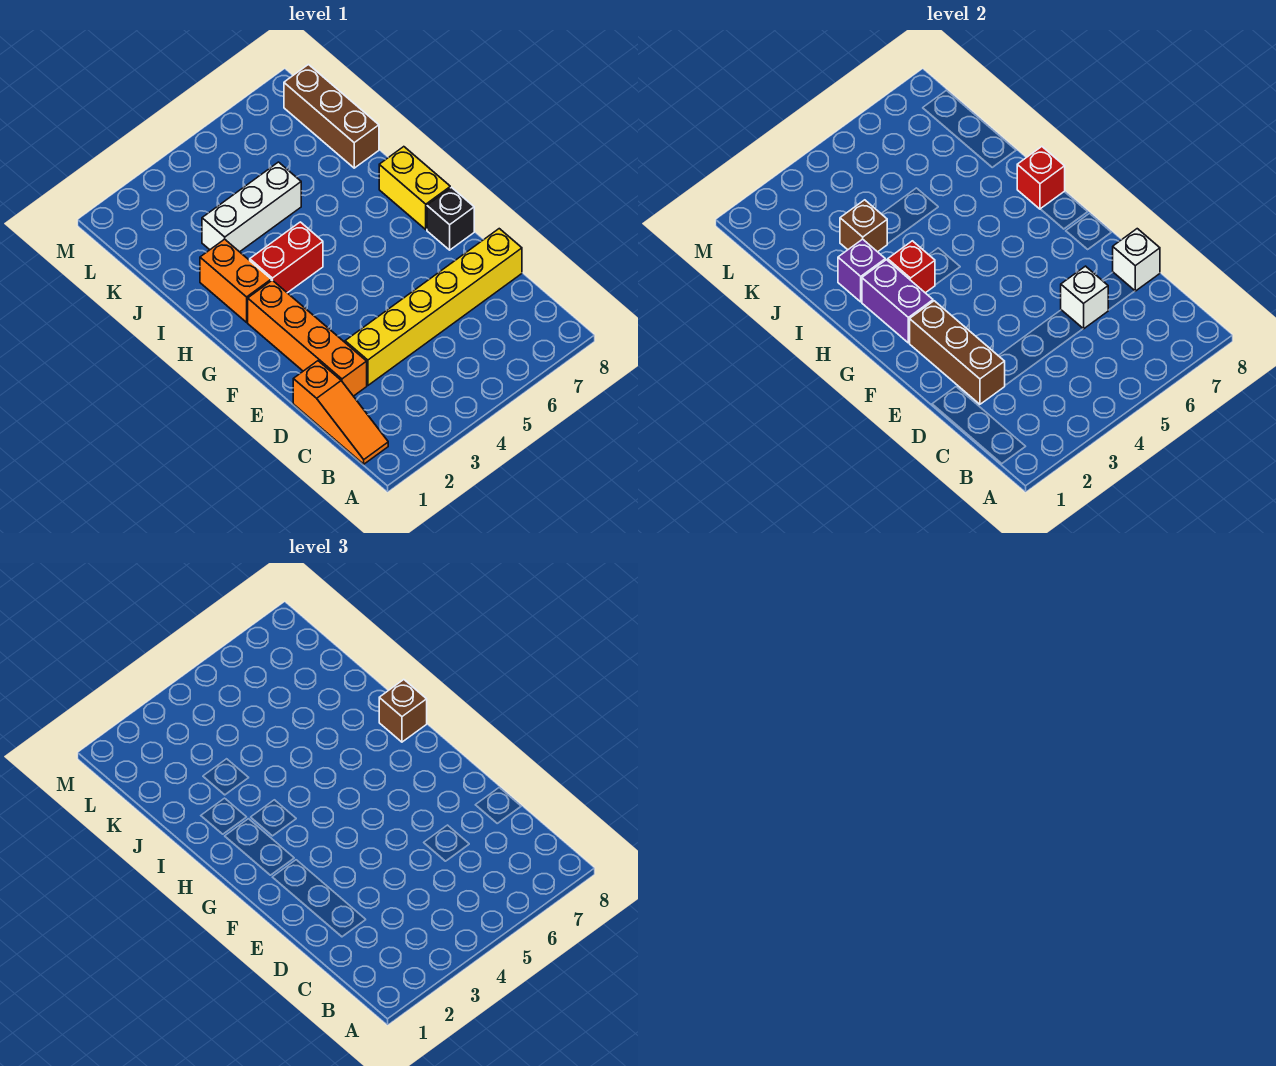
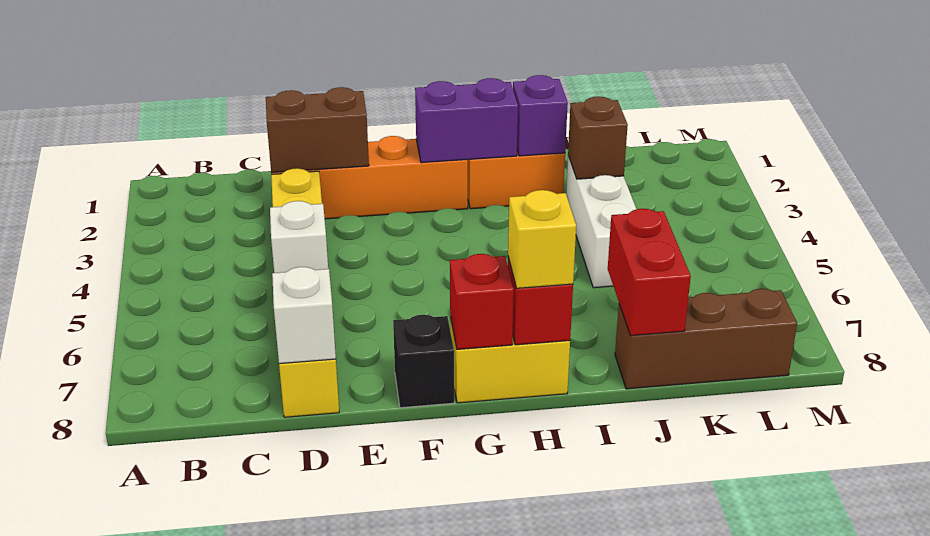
orange slope B1:D1 level 1 top D -> none
brown brick D2:F2 level 2 -> brown brick D2:E2 level 2
red brick H3:H4 level 1 -> red brick J7:J8 level 2
red brick H3 level 2 -> red brick G8 level 2
brown brick H8 level 3 -> yellow brick H8 level 3

